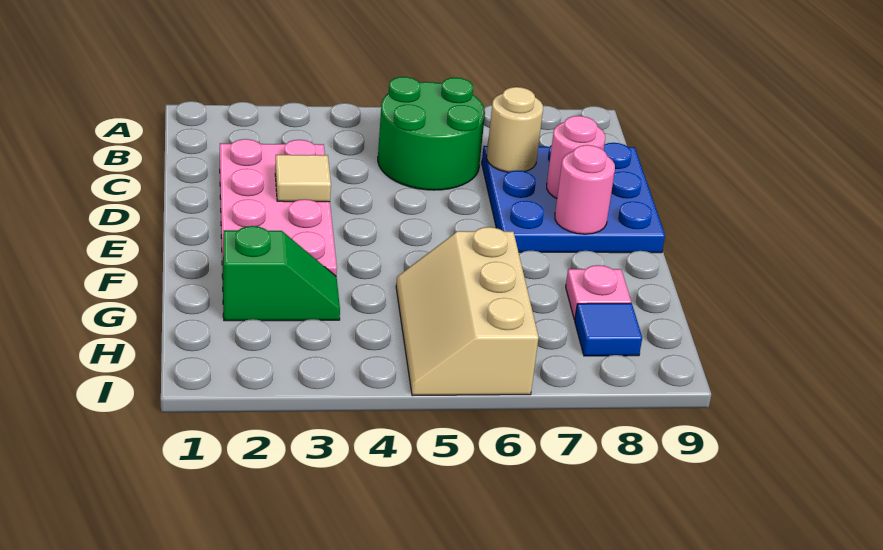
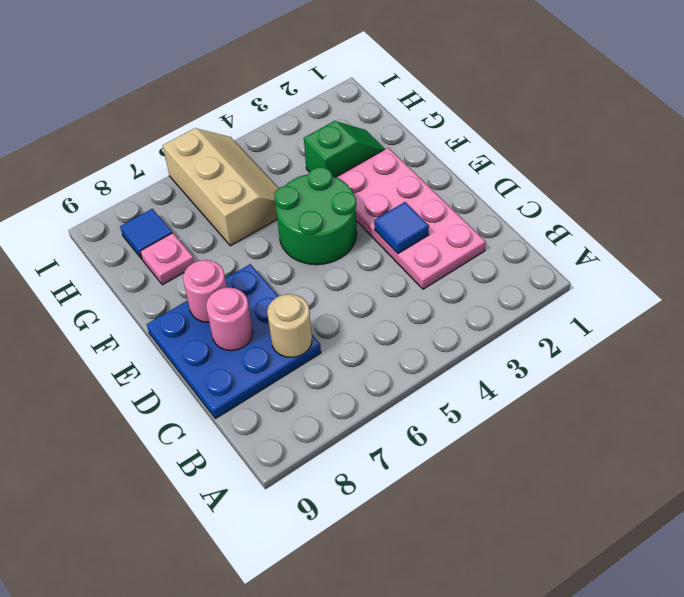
green round brick B5:C6 level 1 -> green round brick E4:F5 level 1
tan tile D3 level 2 -> blue tile D3 level 2
green slope G2:G3 level 1 top 2 -> green slope G2:G3 level 1 top 3

